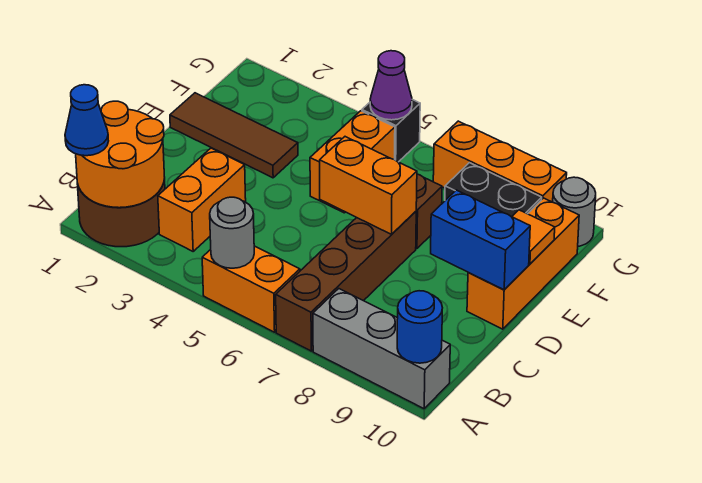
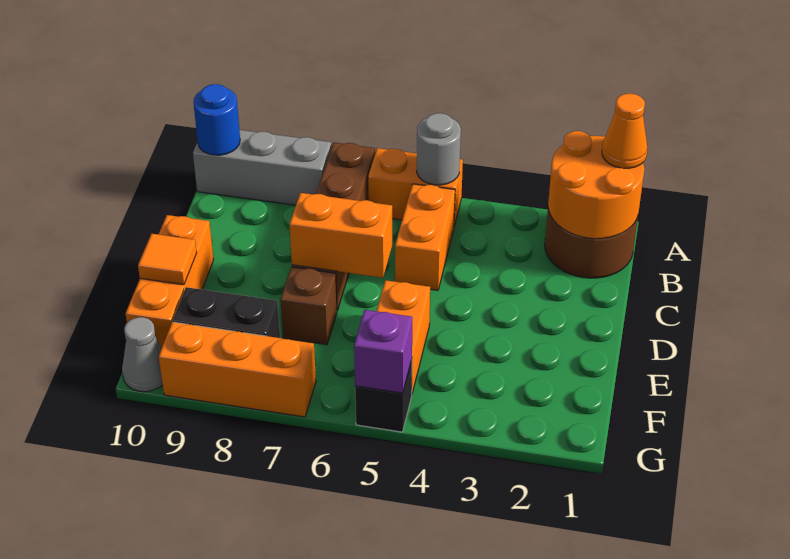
blue cone A1 level 3 -> orange cone A1 level 3
orange brick B3:C3 level 1 -> orange brick B5:C5 level 1
blue brick D9:D10 level 2 -> none
brown tile E1:E3 level 1 -> none
purple cone G5 level 2 -> purple brick G5 level 2
grey round brick G10 level 1 -> grey cone G10 level 1

